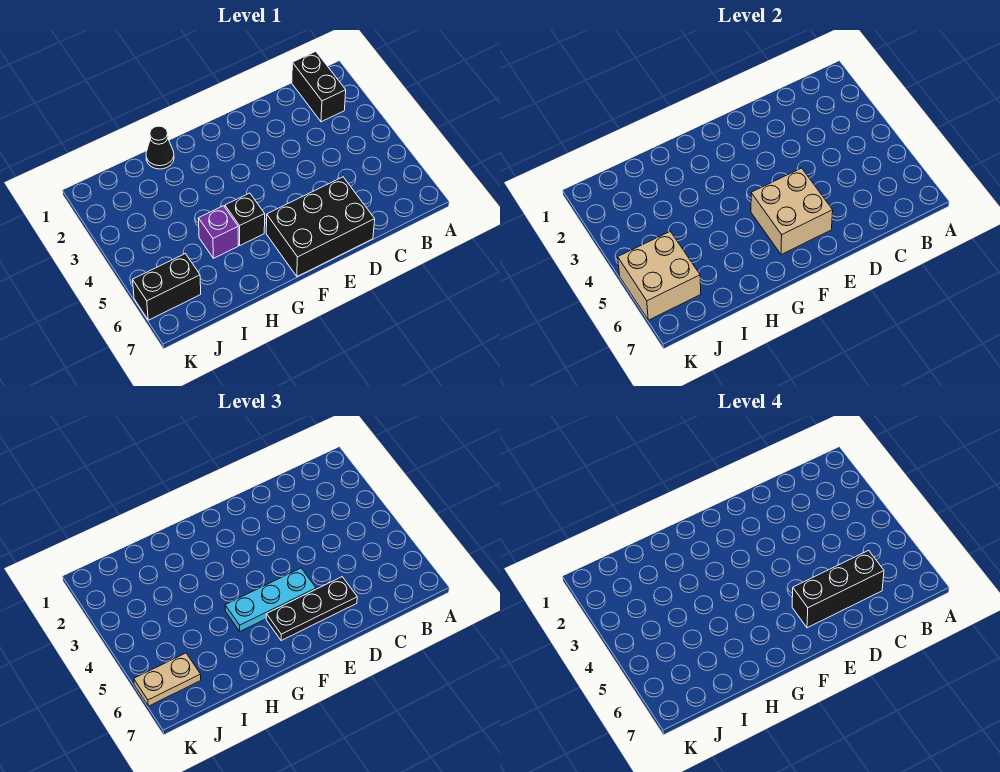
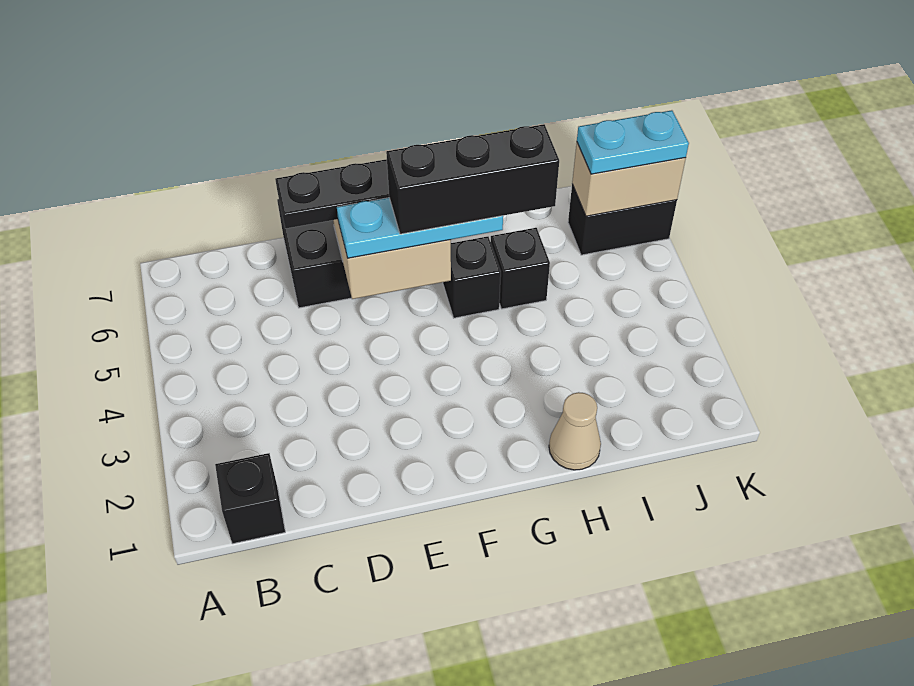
black brick B1:B2 level 1 -> black brick B1 level 1
black brick C6:E6 level 4 -> black brick F5:H5 level 4
black cone H1 level 1 -> tan cone H1 level 1
purple brick H5 level 1 -> black brick H5 level 1
tan brick J5:K6 level 2 -> tan brick J6:K6 level 2
tan plate J6:K6 level 3 -> cyan plate J6:K6 level 3

